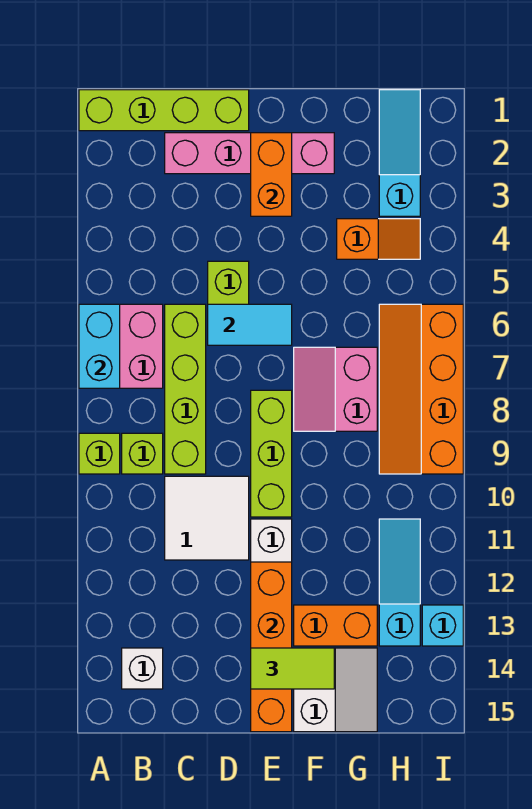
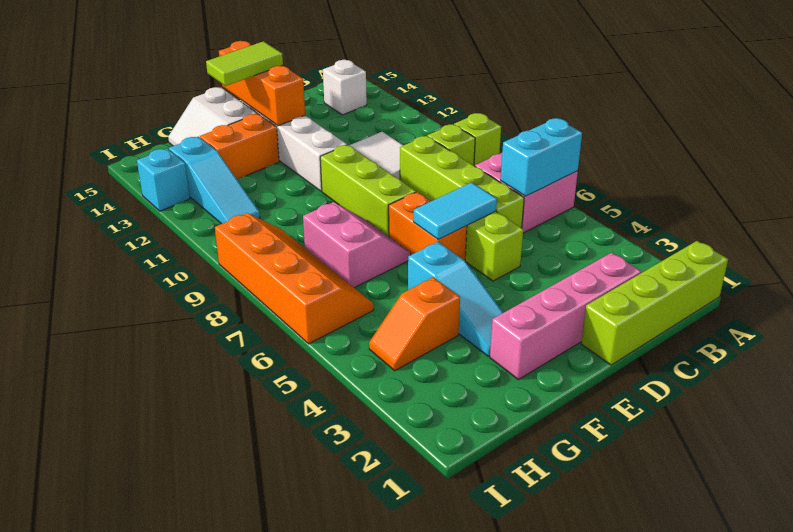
cyan brick A6:A7 level 2 -> cyan brick A6:B6 level 2
orange brick E2:E3 level 2 -> orange brick E6:E7 level 1
orange brick E12:E15 level 2 -> orange brick E13:E15 level 2
cyan slope H1:H3 level 1 top 3 -> cyan slope F3:F5 level 1 top 5

